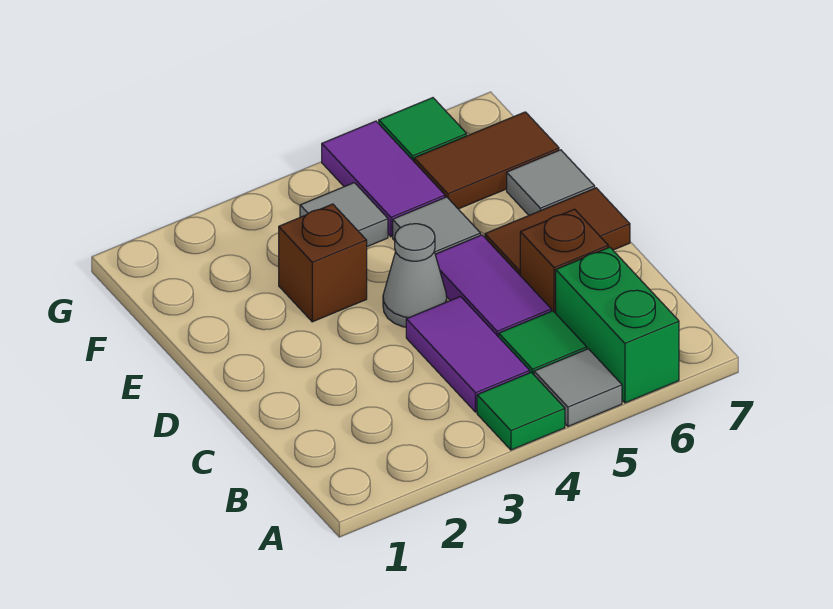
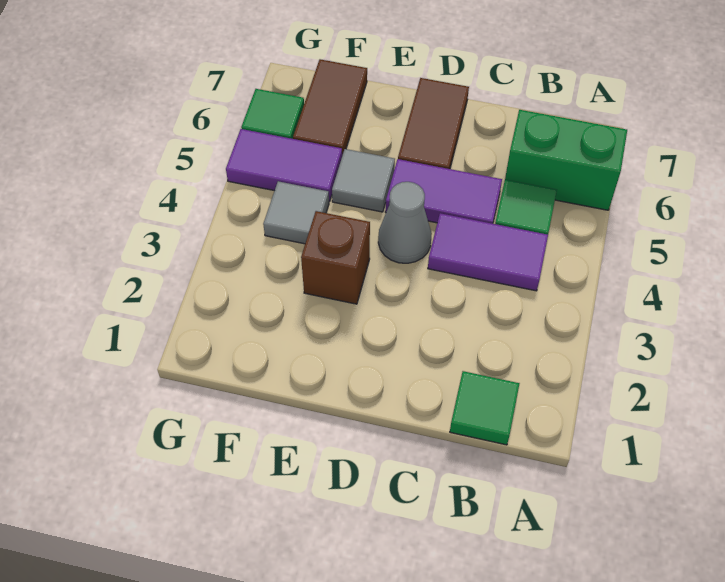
green tile A4 level 1 -> green tile B1 level 1
grey tile A5 level 1 -> none
brown brick C6 level 1 -> none
grey tile E7 level 1 -> none

